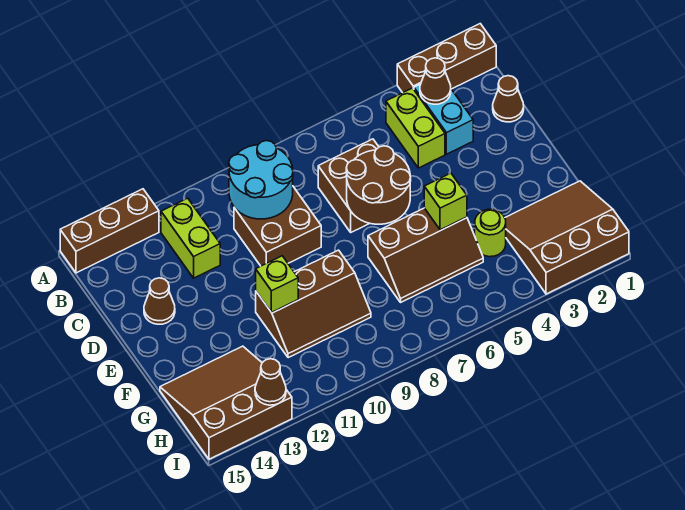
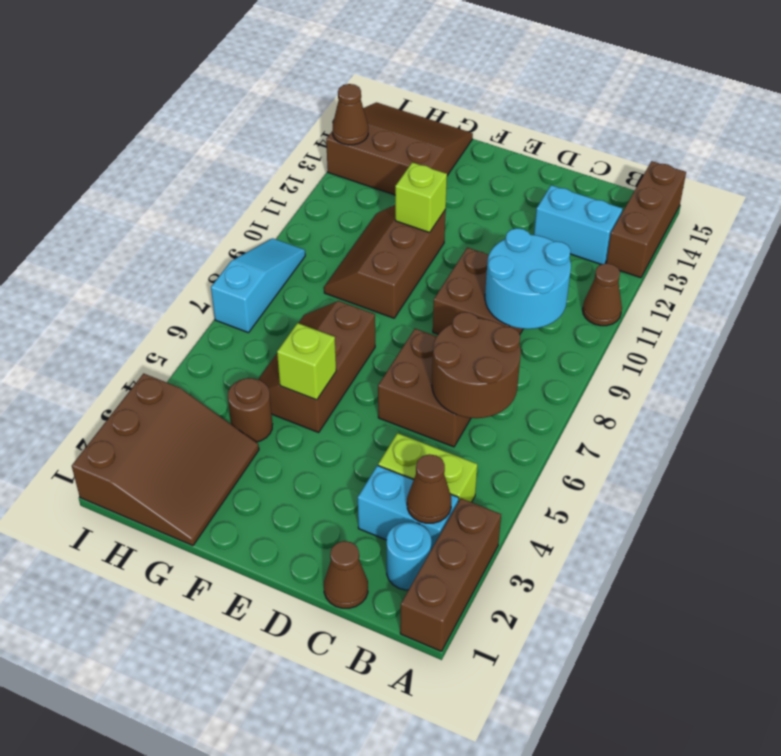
none -> cyan round brick B2 level 1
lime brick B12:C12 level 1 -> none
none -> cyan brick B13:C13 level 1
brown round brick D6:E7 level 2 -> brown round brick B6:C7 level 2
brown cone D14 level 1 -> brown cone A11 level 1
lime round brick G4 level 1 -> brown round brick G4 level 1
brown slope G13:I15 level 1 top I -> brown slope G13:I15 level 1 top 13
none -> cyan slope I7:I9 level 1 top 7

